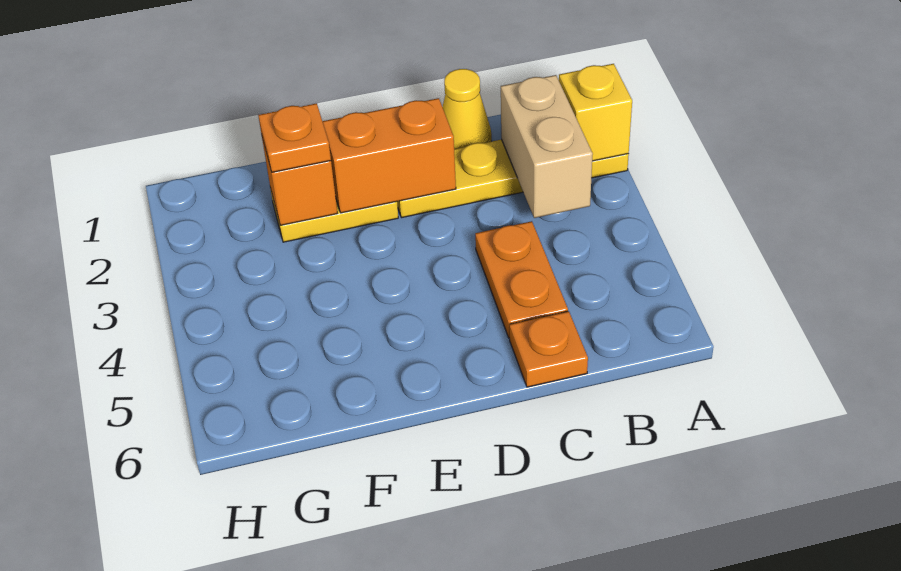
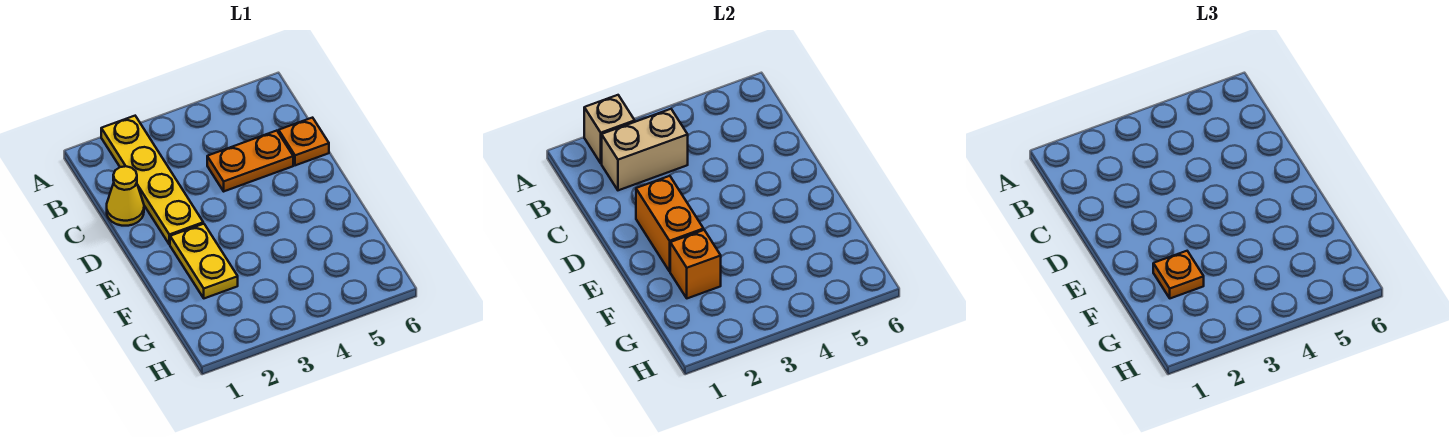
yellow brick A2 level 2 -> tan brick A2 level 2

